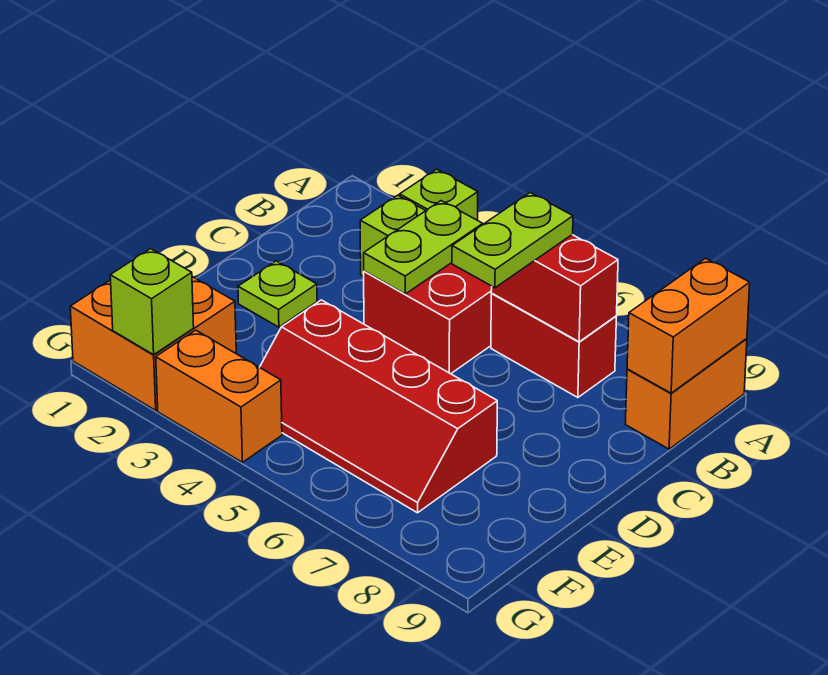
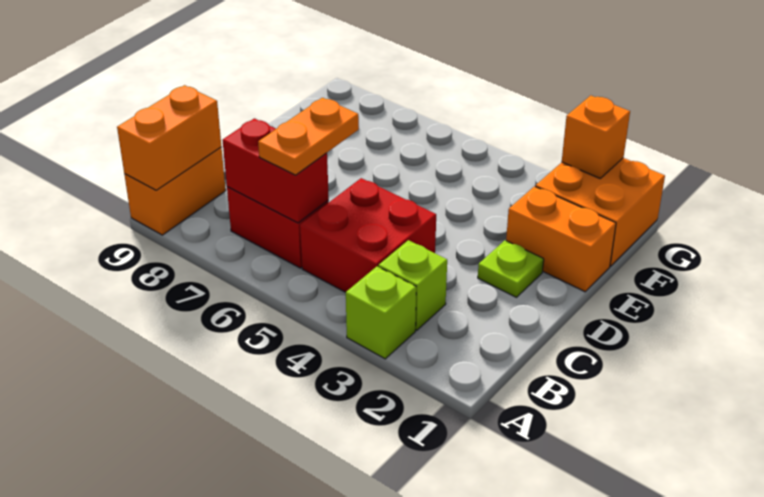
lime plate B4:C4 level 2 -> none
lime plate B6:C6 level 3 -> orange plate B6:C6 level 3
red slope E4:F7 level 1 top E -> none
lime brick G2 level 2 -> orange brick G2 level 2
orange brick G3:G4 level 1 -> orange brick E1:E2 level 1

